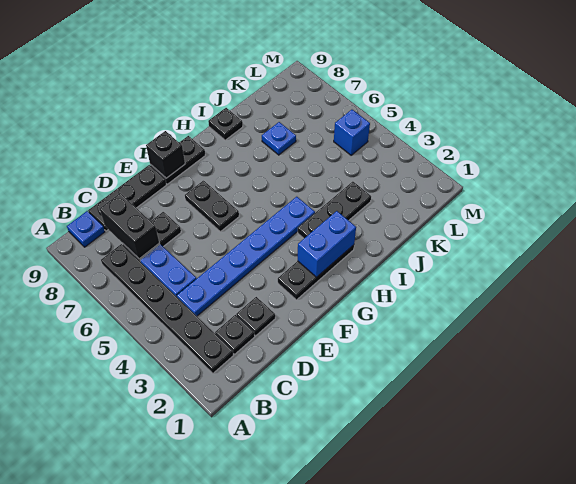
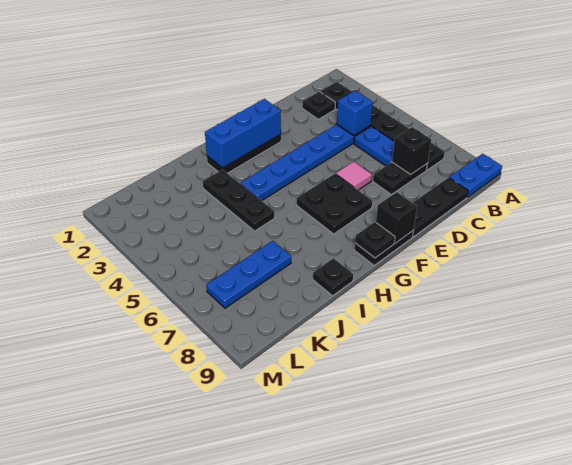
blue plate B9 level 1 -> blue plate A9:B9 level 1
black brick C7:C8 level 2 -> black brick C7 level 2
black plate D2 level 1 -> black plate G9 level 2
none -> pink tile E6 level 1
black plate F6:F7 level 1 -> black plate F6:G7 level 1
blue brick G2:H2 level 2 -> blue brick F2:H2 level 2
black plate H3:J3 level 1 -> black plate I3:I5 level 1
blue plate J7 level 1 -> blue plate J7:L7 level 1
blue brick L5 level 1 -> blue brick C4 level 2

